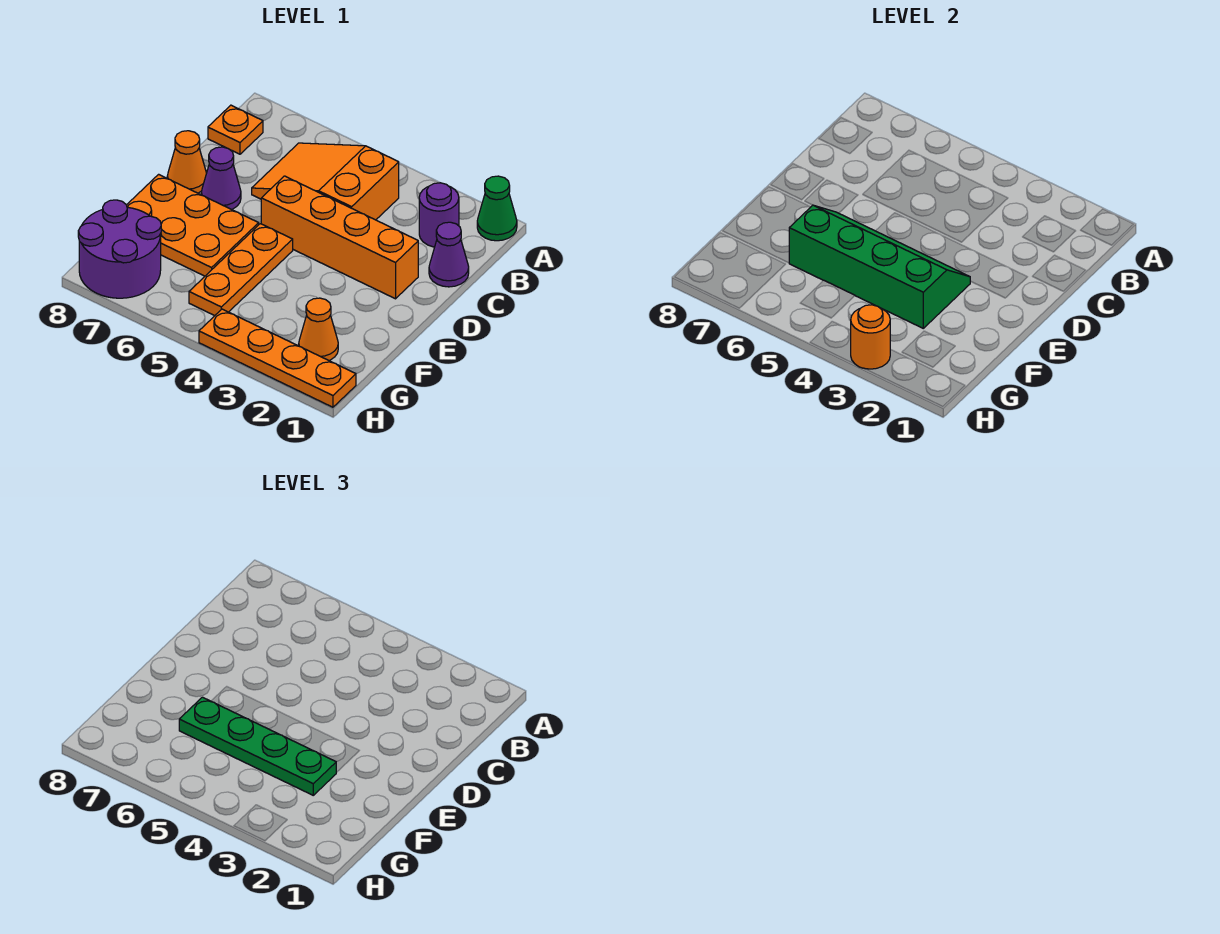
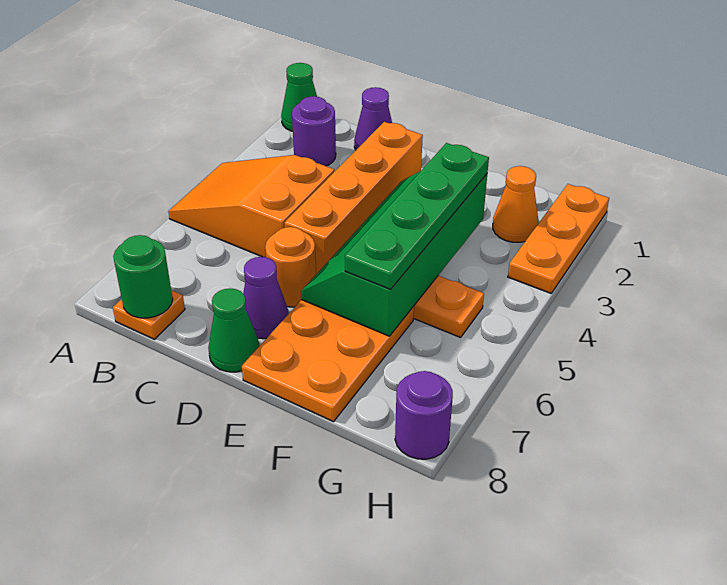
orange slope B4:C6 level 1 top 4 -> orange slope A4:C5 level 1 top C
none -> green round brick B8 level 2
orange cone D8 level 1 -> green cone D8 level 1
purple round brick G7:H8 level 1 -> purple round brick H8 level 1
orange plate H1:H4 level 1 -> orange plate H1:H3 level 1
orange round brick H3 level 2 -> orange round brick D6 level 1

